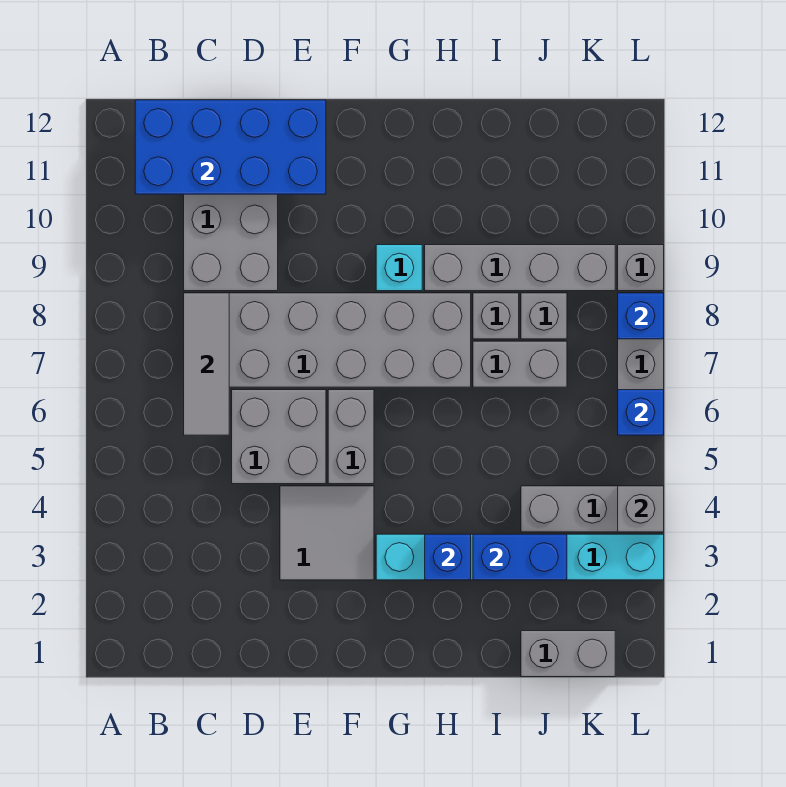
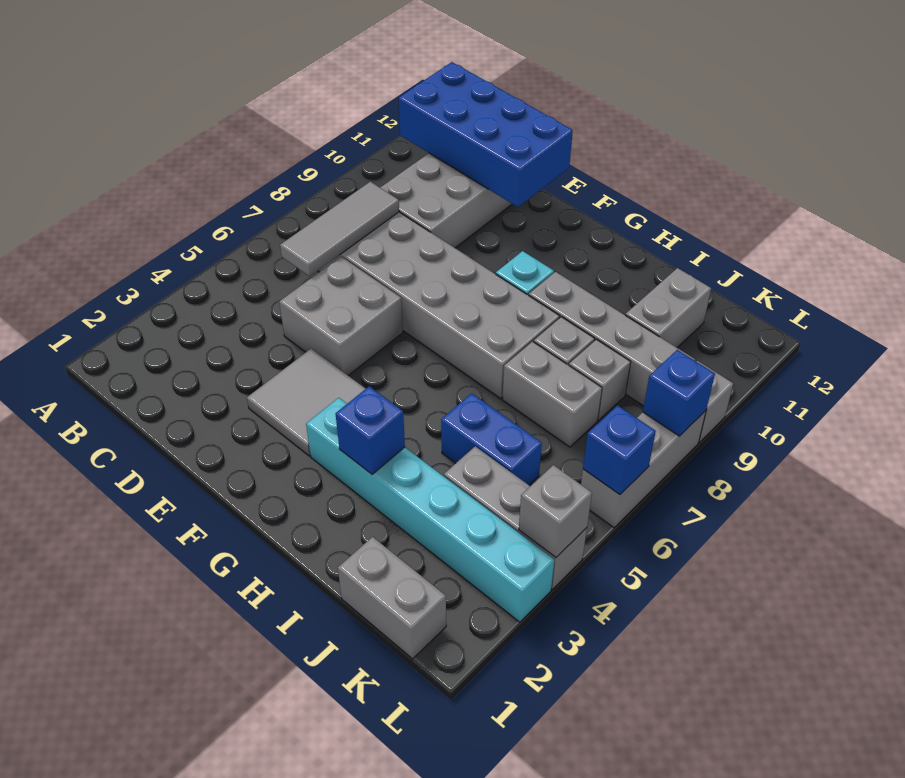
grey brick F5:F6 level 1 -> grey brick J10:J11 level 1
blue brick I3:J3 level 2 -> blue brick I5:J5 level 1

